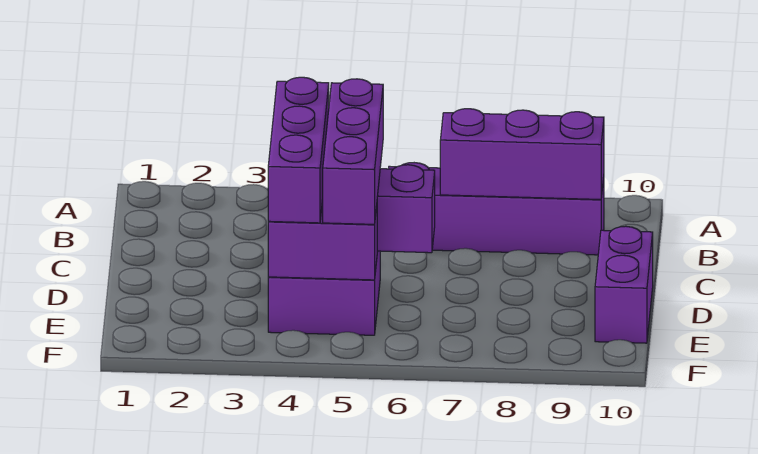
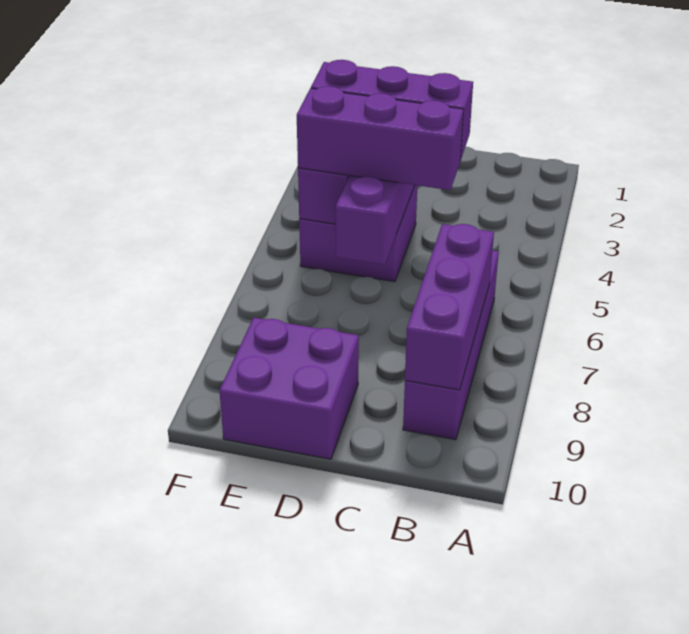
purple brick D10:E10 level 1 -> purple brick D9:E10 level 1

